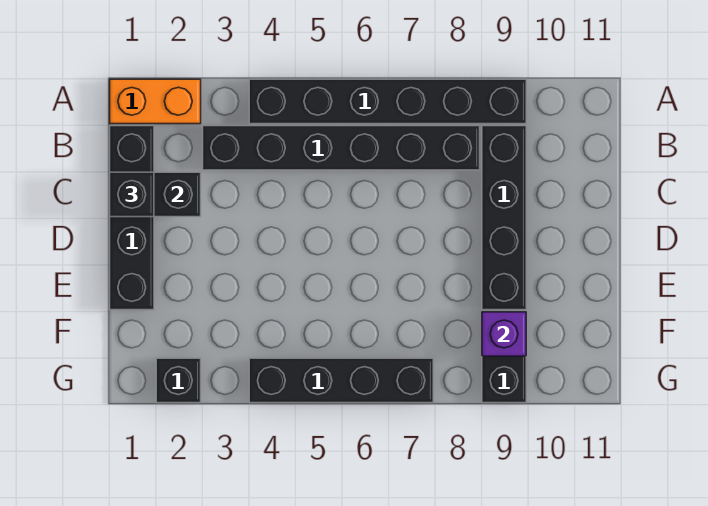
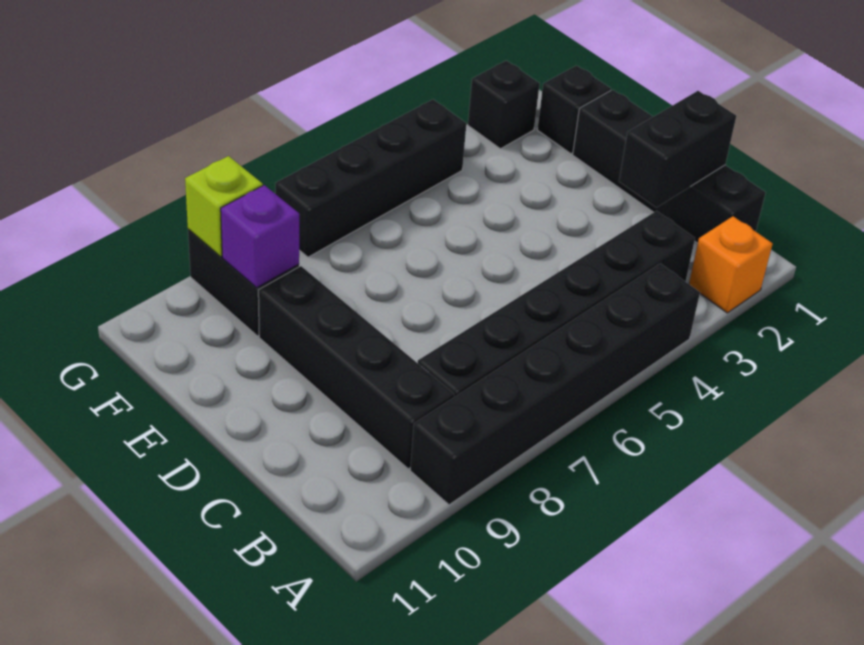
orange brick A1:A2 level 1 -> orange brick A2 level 1
black brick C1 level 3 -> black brick F1 level 1
none -> lime brick G9 level 2

